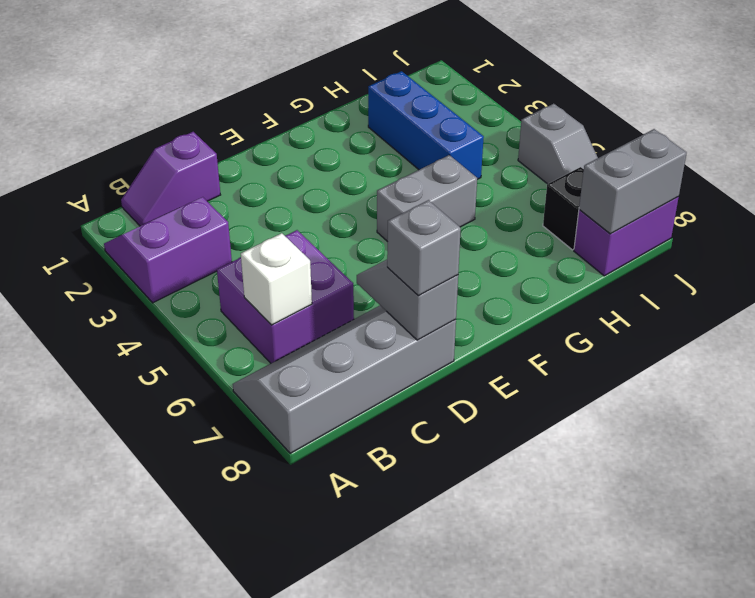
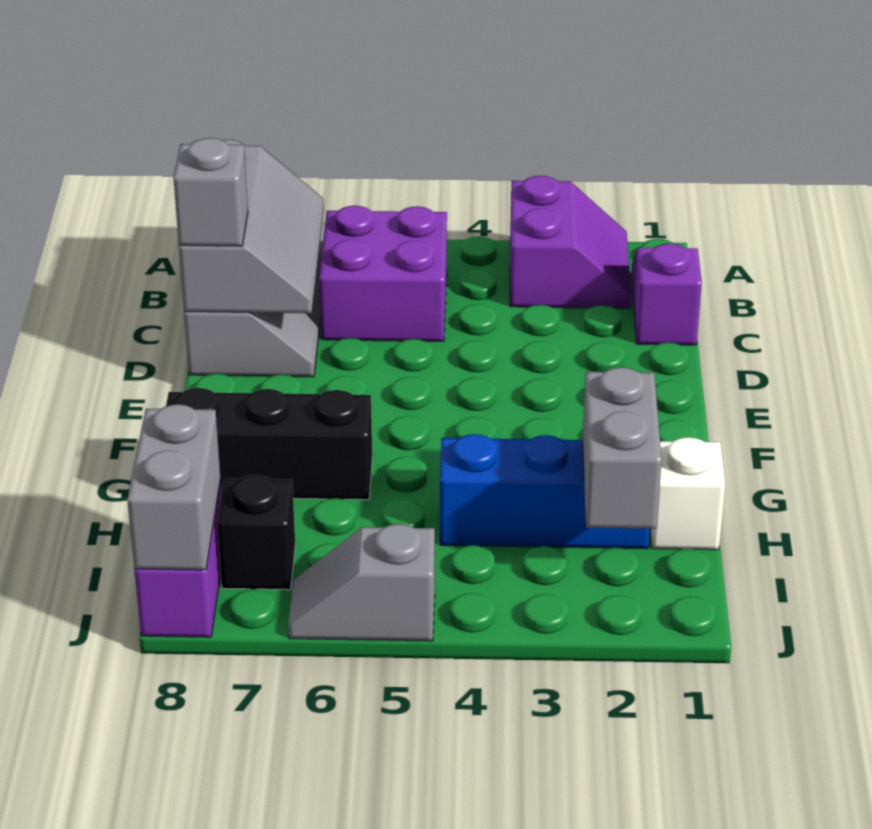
white brick B6 level 2 -> white brick H1 level 1
grey slope D7:D8 level 2 top 8 -> grey slope B7:D8 level 2 top 8
grey brick F5:G5 level 1 -> grey brick H2:I2 level 2
none -> black brick G6:G8 level 1

